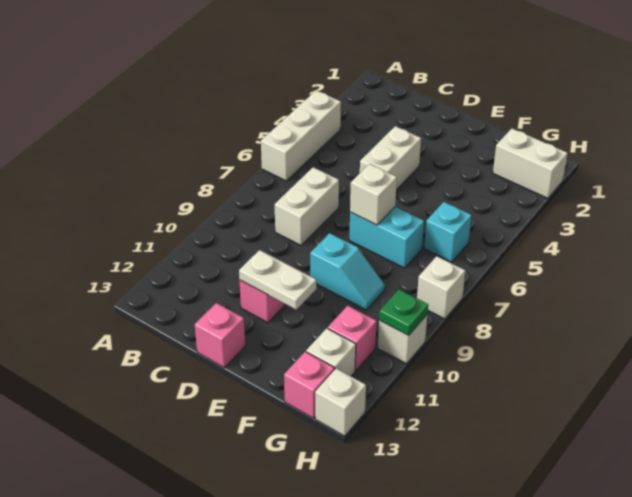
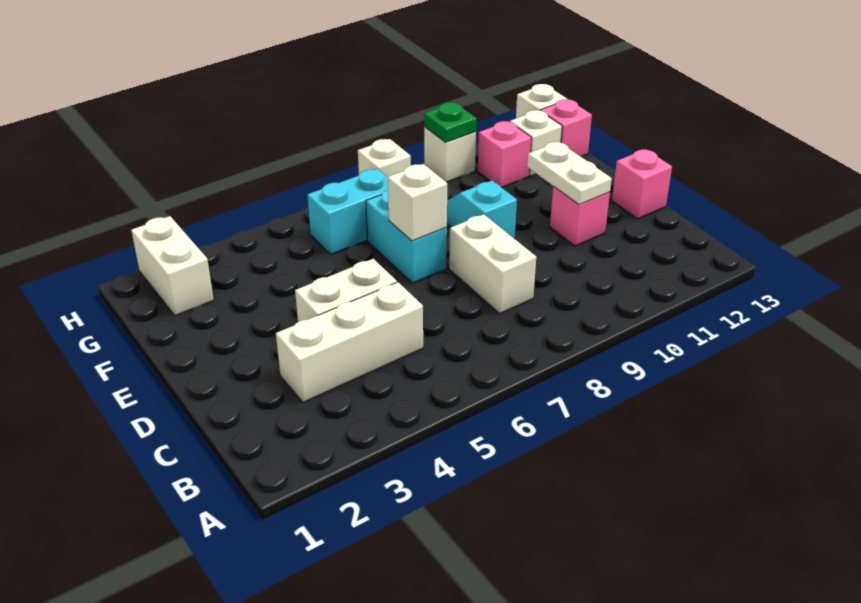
white brick A4:A6 level 1 -> white brick C3:C5 level 1
white brick C7:C8 level 1 -> white brick C8:D8 level 1
cyan brick G6 level 1 -> cyan brick G6:G7 level 1

